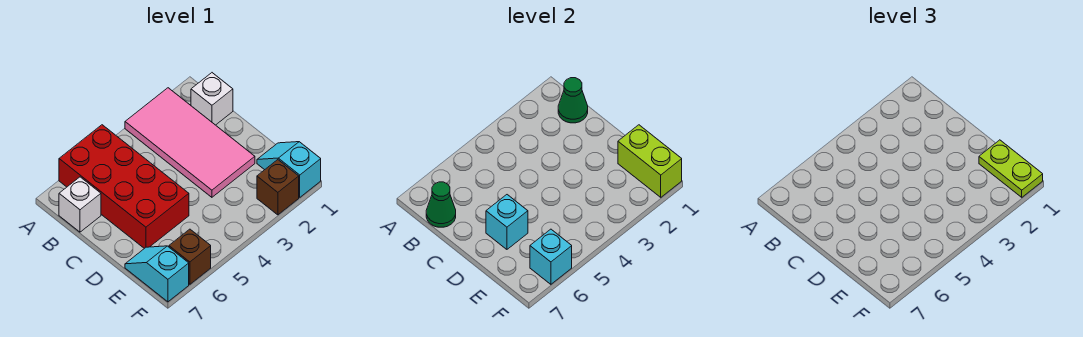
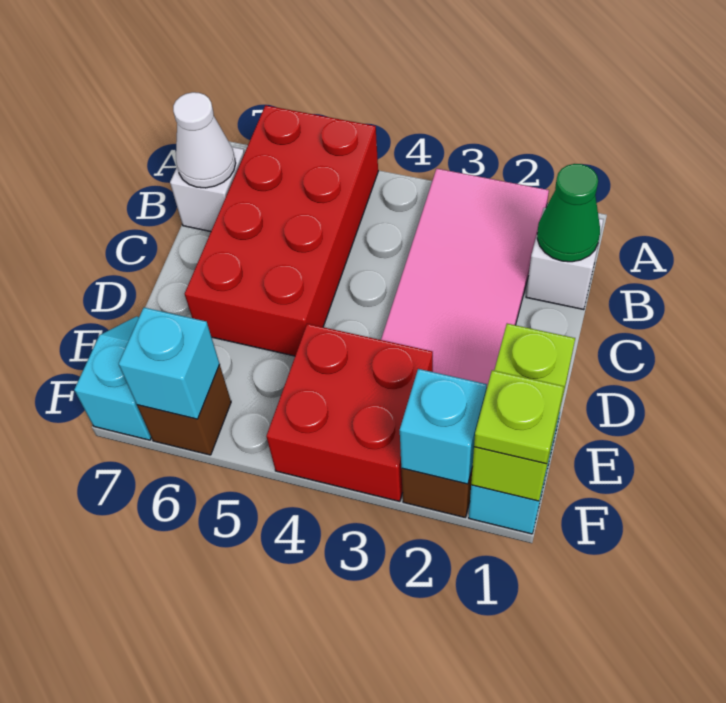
green cone B7 level 2 -> white cone B7 level 2
cyan brick D6 level 2 -> cyan brick F2 level 2
lime plate E1:F1 level 3 -> lime plate F1 level 3
none -> red brick E3:F4 level 1

